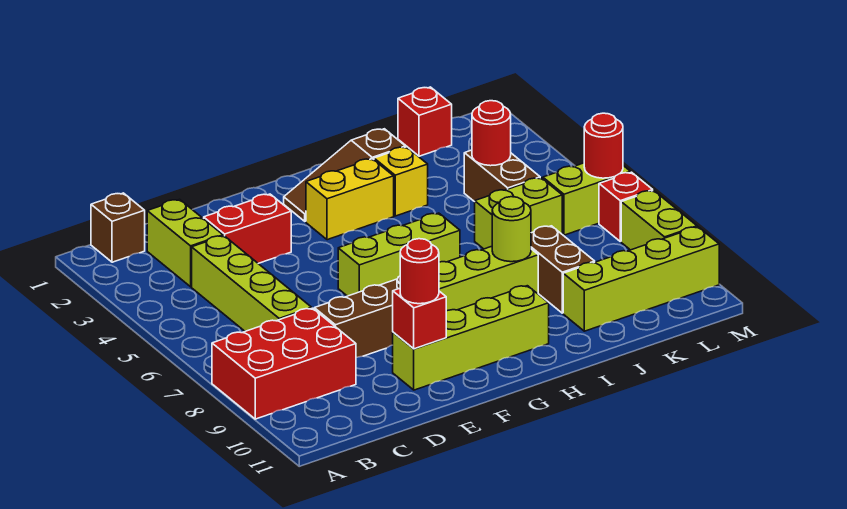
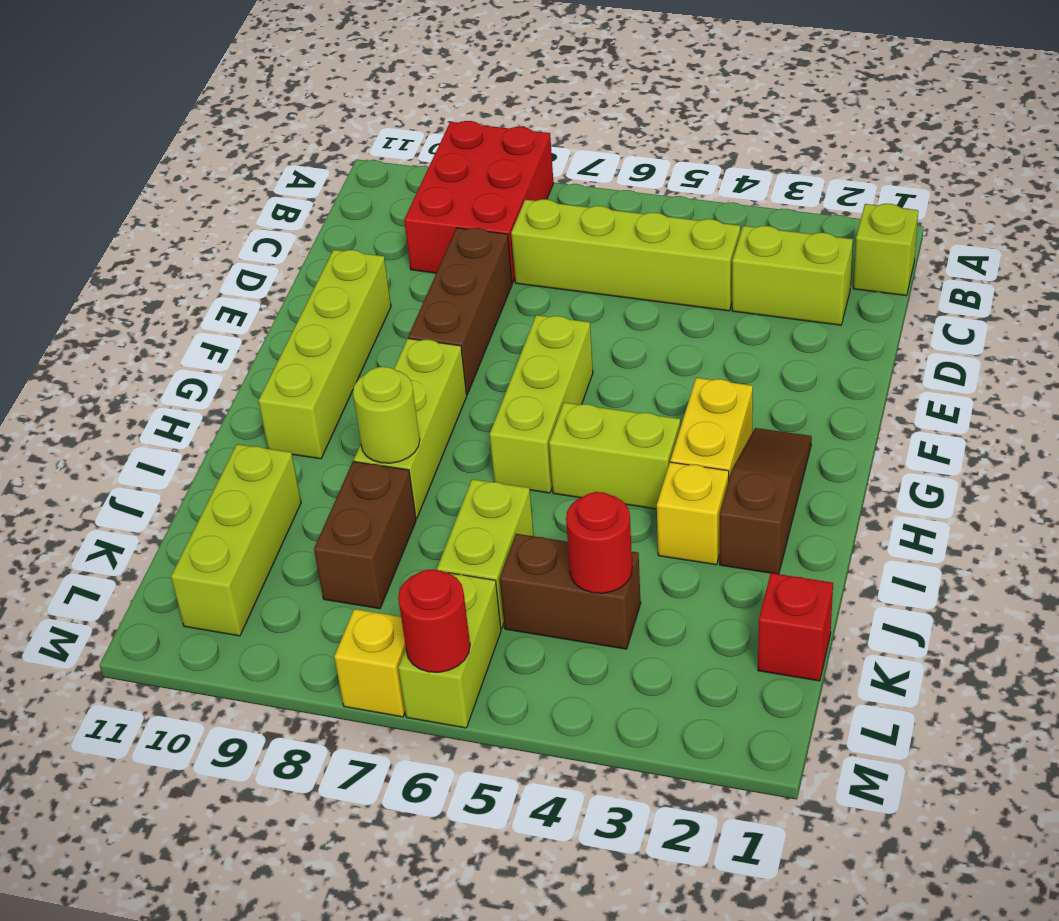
brown brick B1 level 1 -> lime brick B1 level 1
red brick D3:E3 level 1 -> none
red brick E10 level 2 -> none
red round brick E10 level 3 -> none
brown brick J8:J9 level 1 -> brown brick J8:K8 level 1
lime brick J10:M10 level 1 -> lime brick J10:L10 level 1
red brick M7 level 1 -> yellow brick M7 level 1
lime brick M8:M9 level 1 -> lime brick H4:H5 level 1

